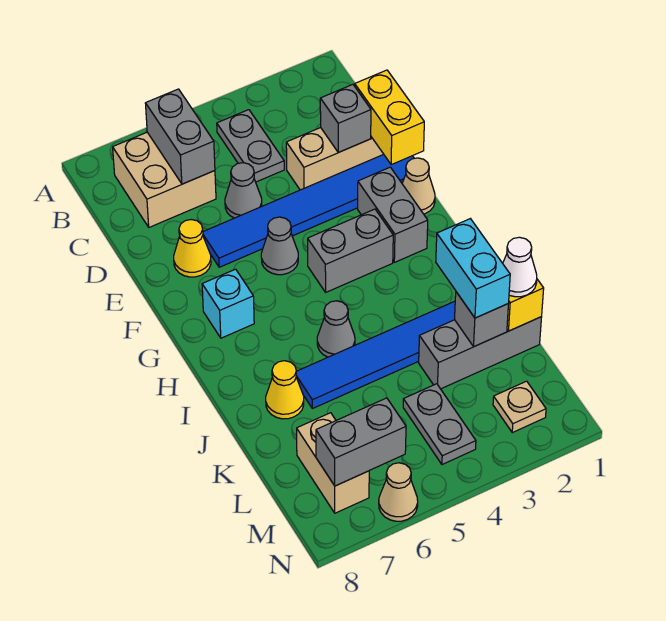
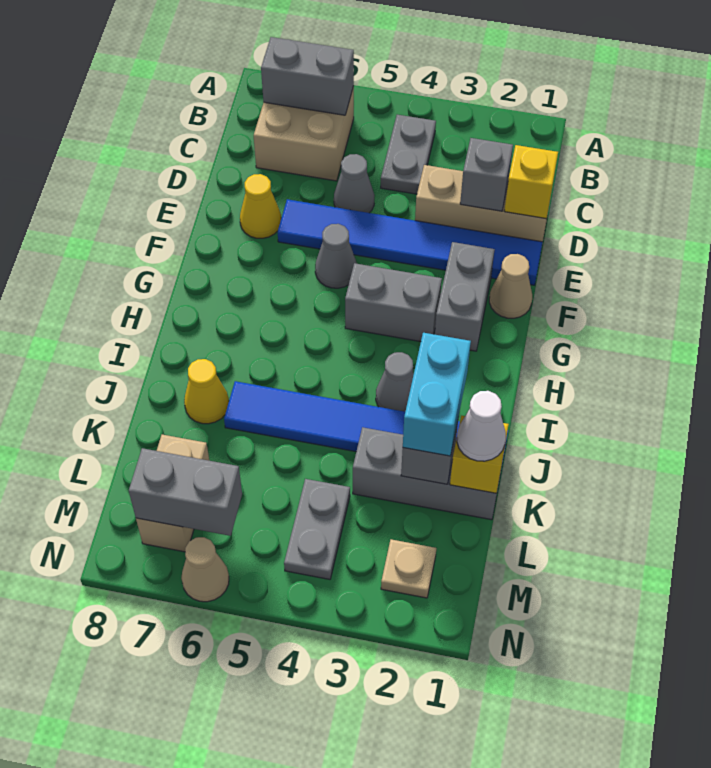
grey brick B6:C6 level 2 -> grey brick B6:B7 level 2
yellow brick D1:E1 level 2 -> yellow brick D1 level 2
cyan brick G7 level 1 -> none
grey cone I5 level 1 -> grey cone I3 level 1

